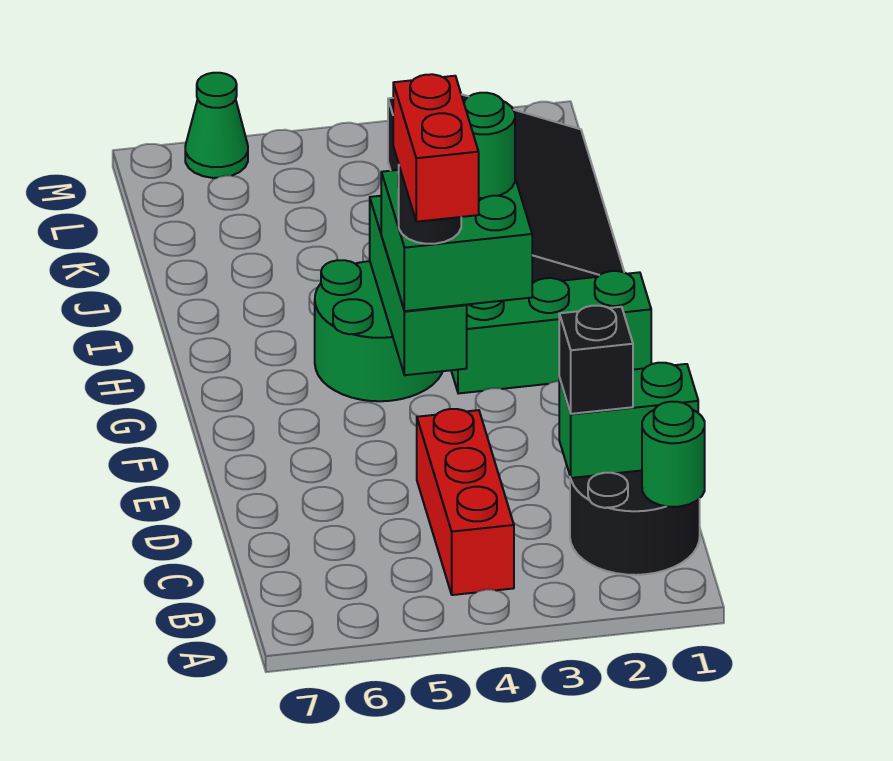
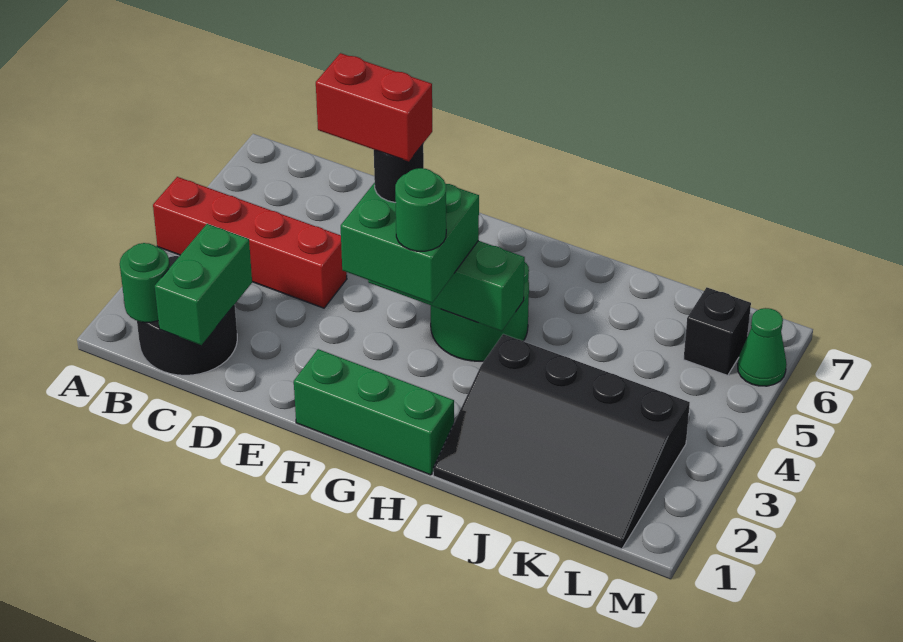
red brick B4:D4 level 1 -> red brick A4:D4 level 1
black brick C2 level 3 -> black brick L6 level 1
green brick G1:G3 level 1 -> green brick F1:H1 level 1

